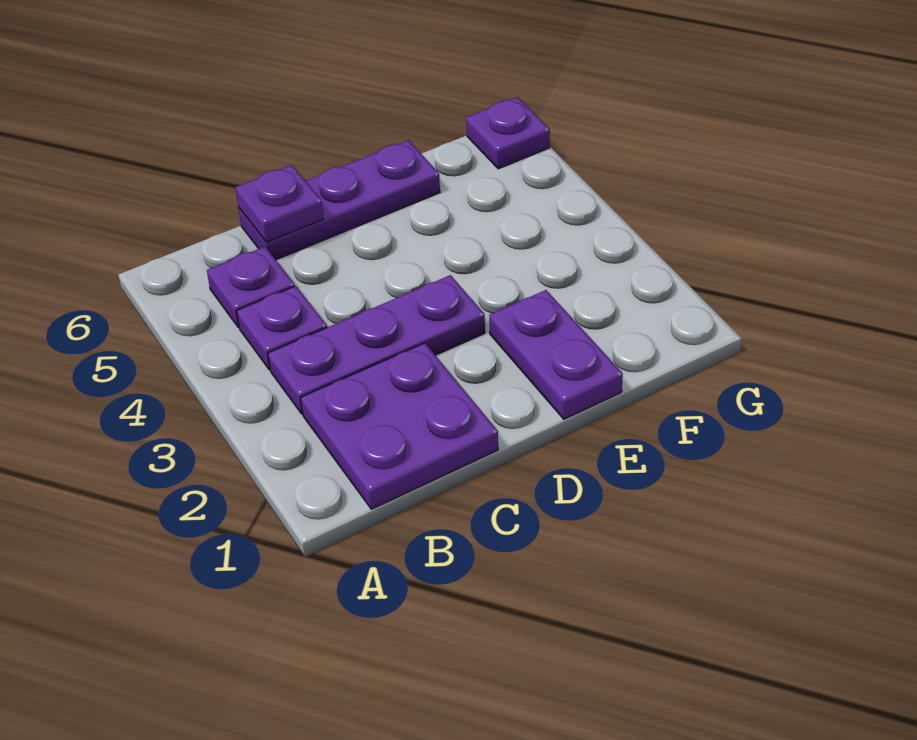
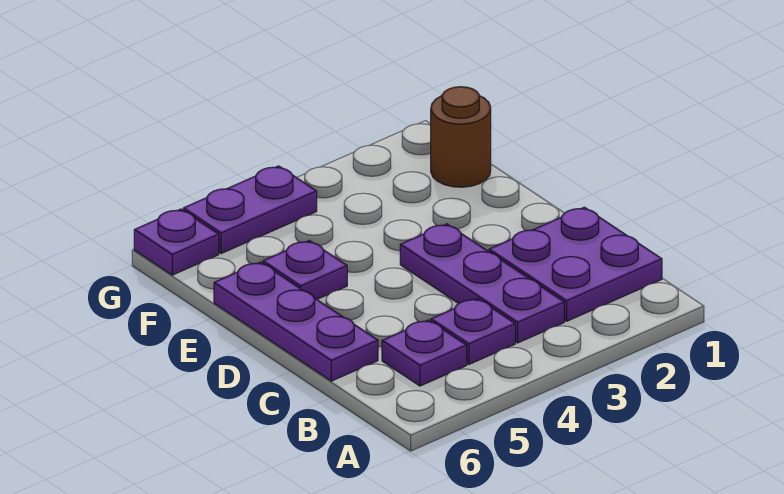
purple plate C6 level 2 -> purple plate E5 level 1
purple plate E1:E2 level 1 -> purple plate G4:G5 level 1
none -> brown round brick F1 level 1

